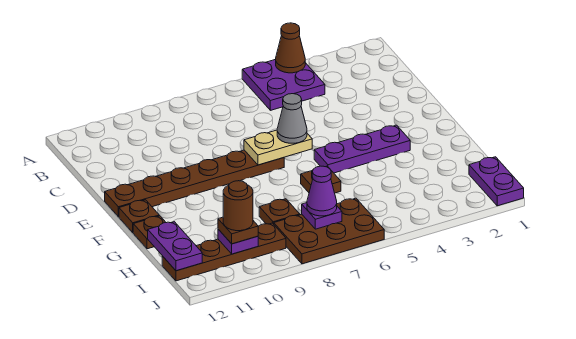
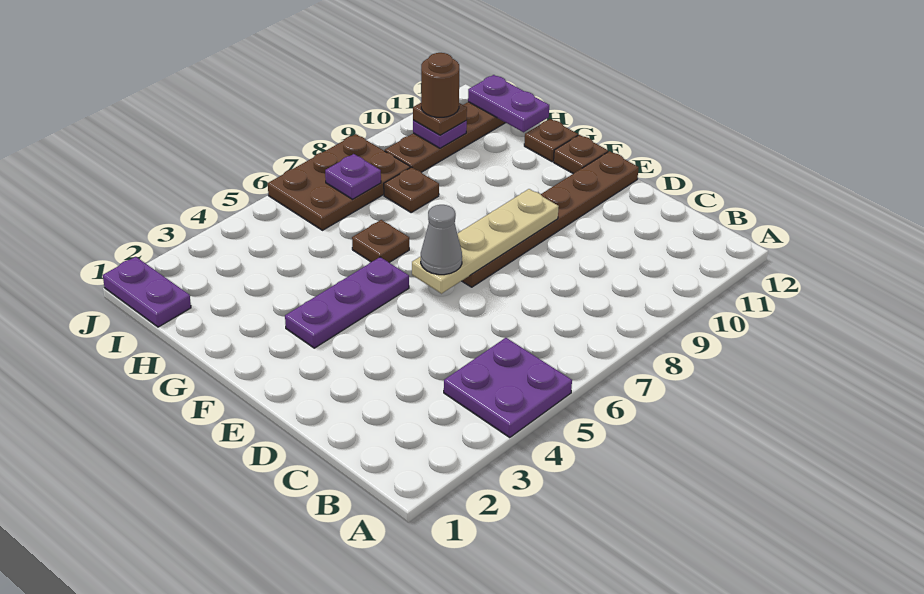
brown cone A4 level 2 -> none
tan plate E6:E7 level 2 -> tan plate E6:E9 level 2
purple cone I7 level 3 -> none

